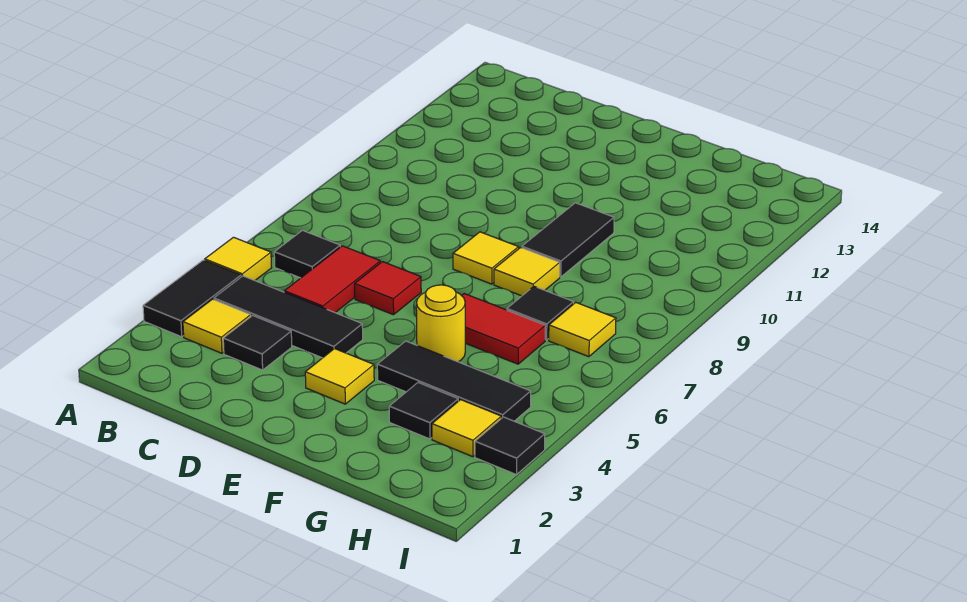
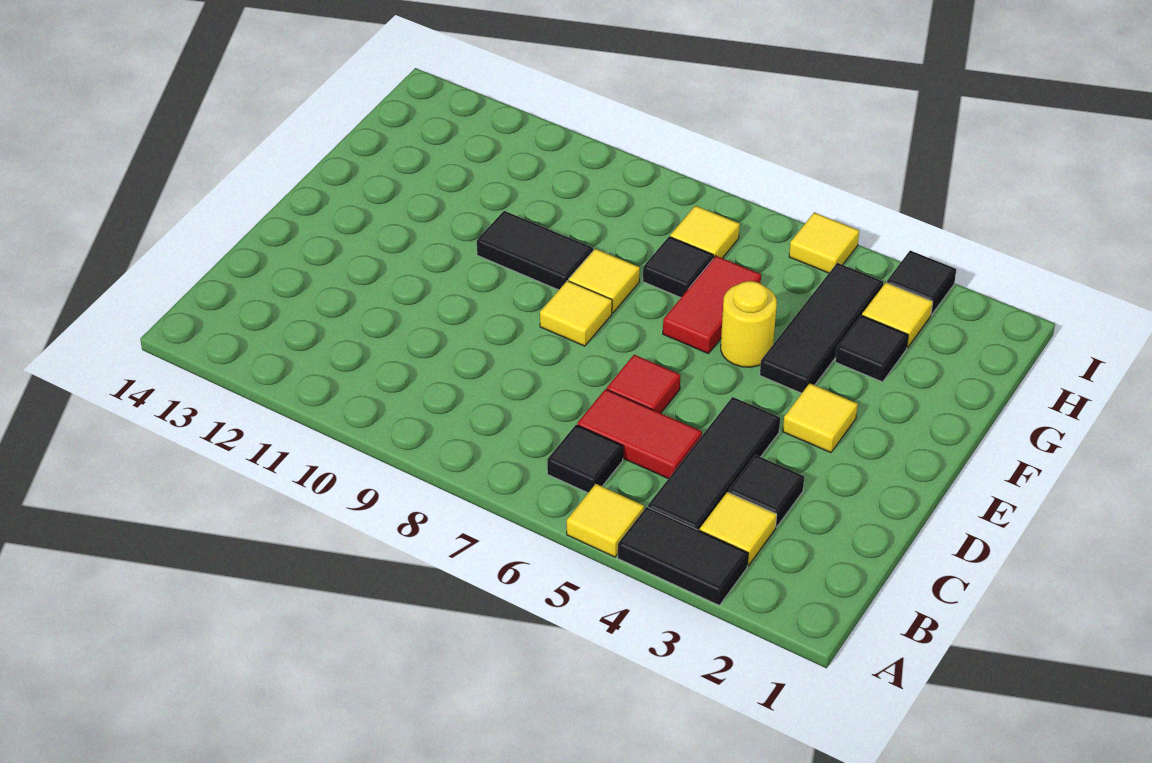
none -> yellow tile I5 level 1

